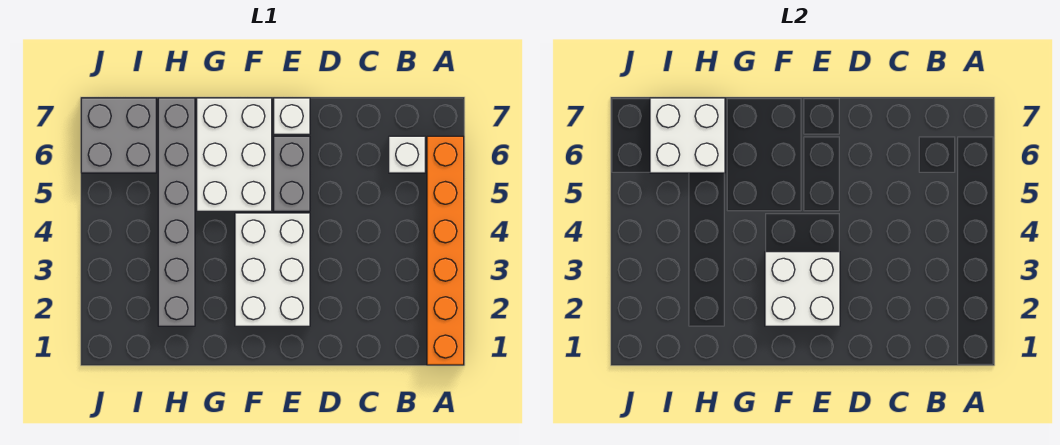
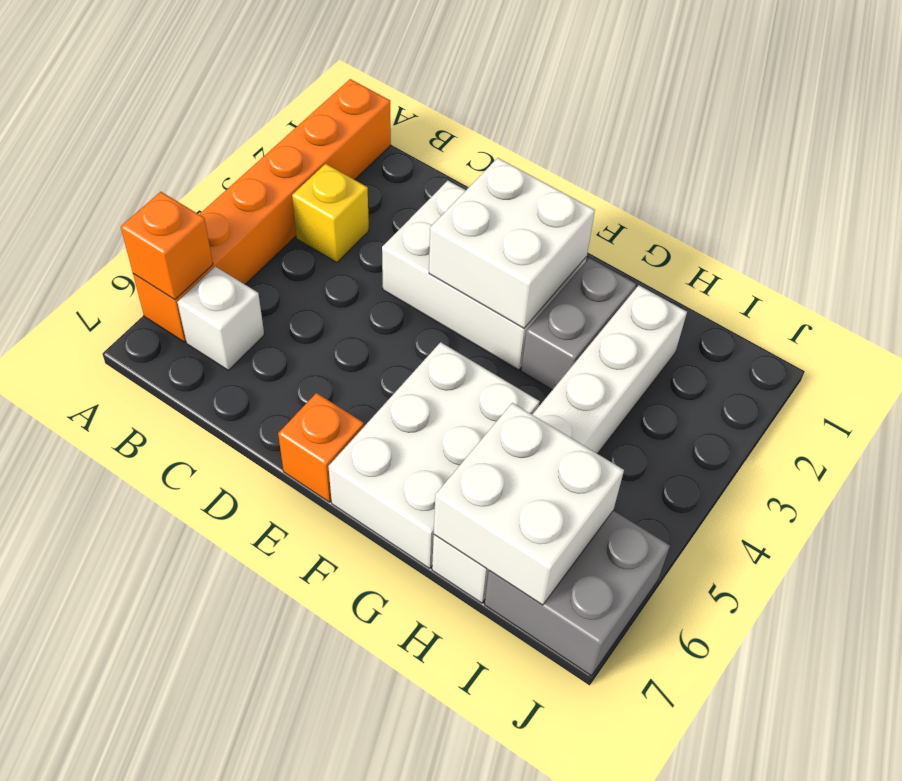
none -> orange brick A6 level 2
none -> yellow brick B3 level 1
white brick E2:F4 level 1 -> white brick D2:F3 level 1
grey brick E5:E6 level 1 -> grey brick G2:G3 level 1
white brick E7 level 1 -> orange brick E7 level 1
grey brick H2:H7 level 1 -> white brick H2:H7 level 1

